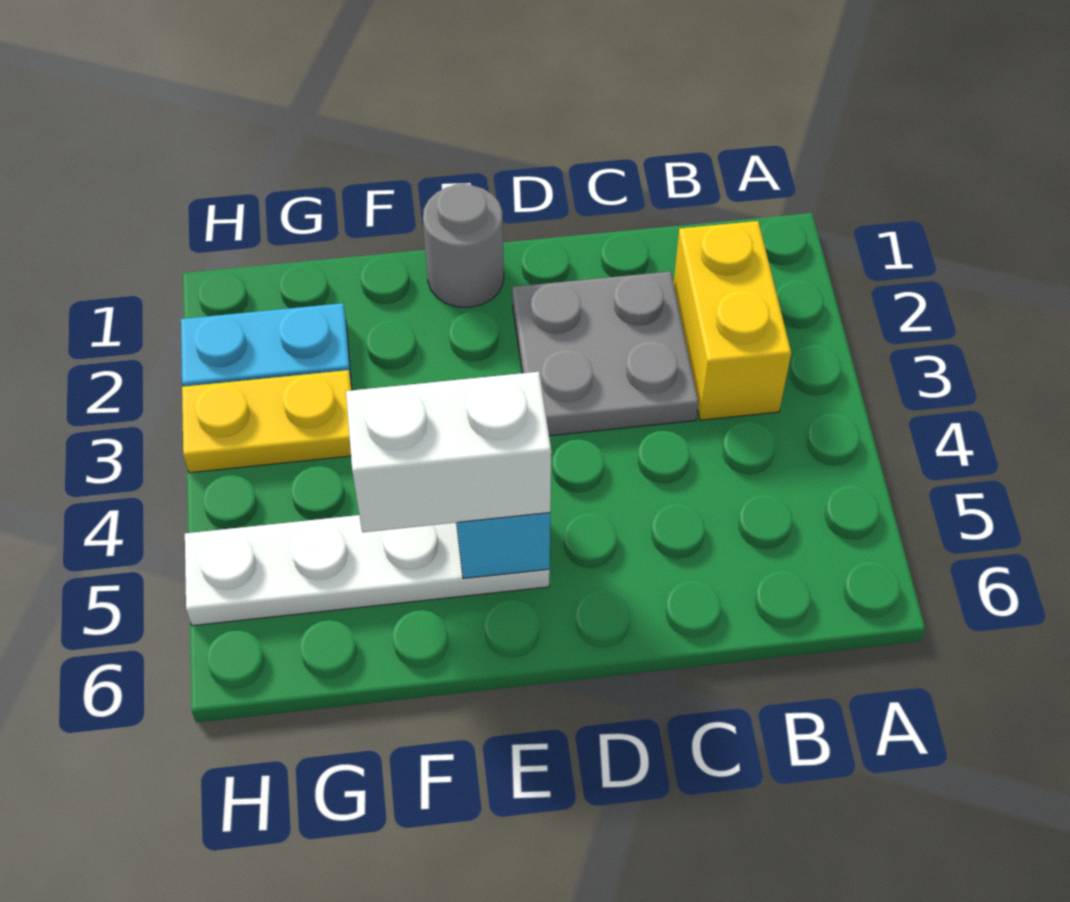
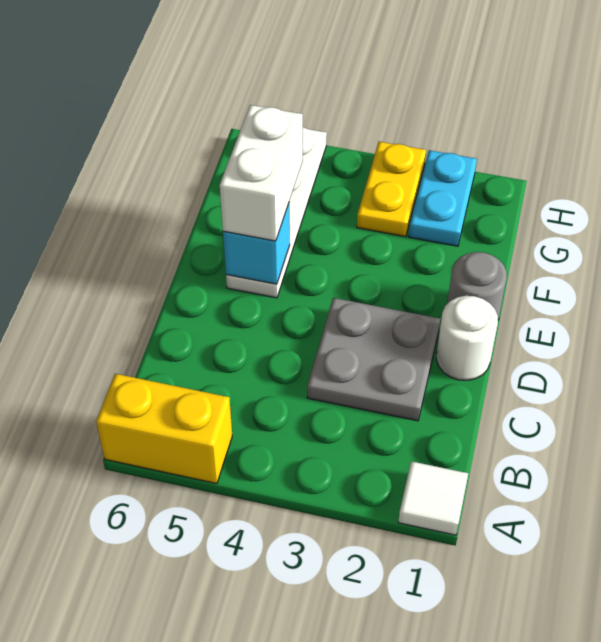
none -> white tile A1 level 1
yellow brick B2:B3 level 1 -> yellow brick A5:A6 level 1
none -> white round brick D1 level 1

